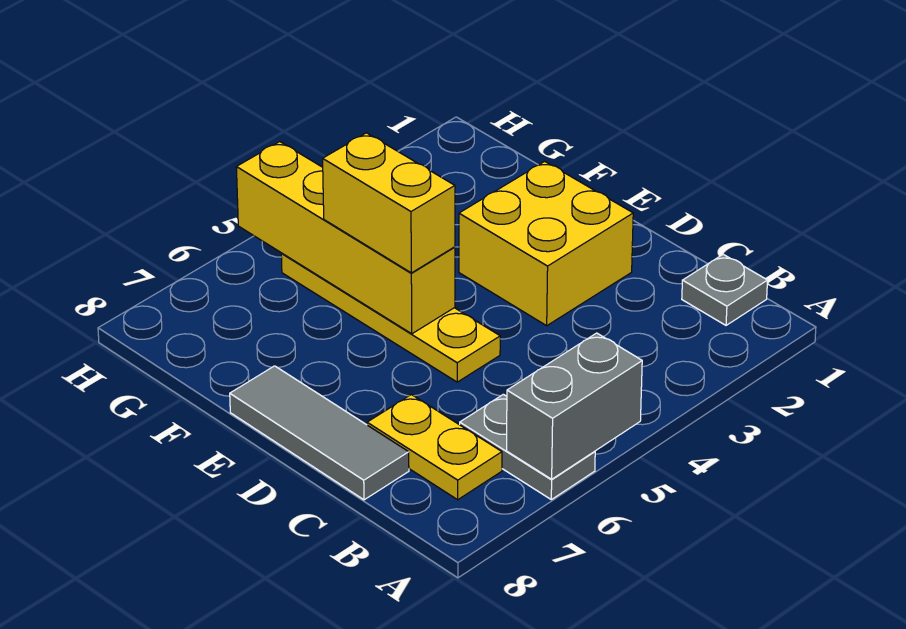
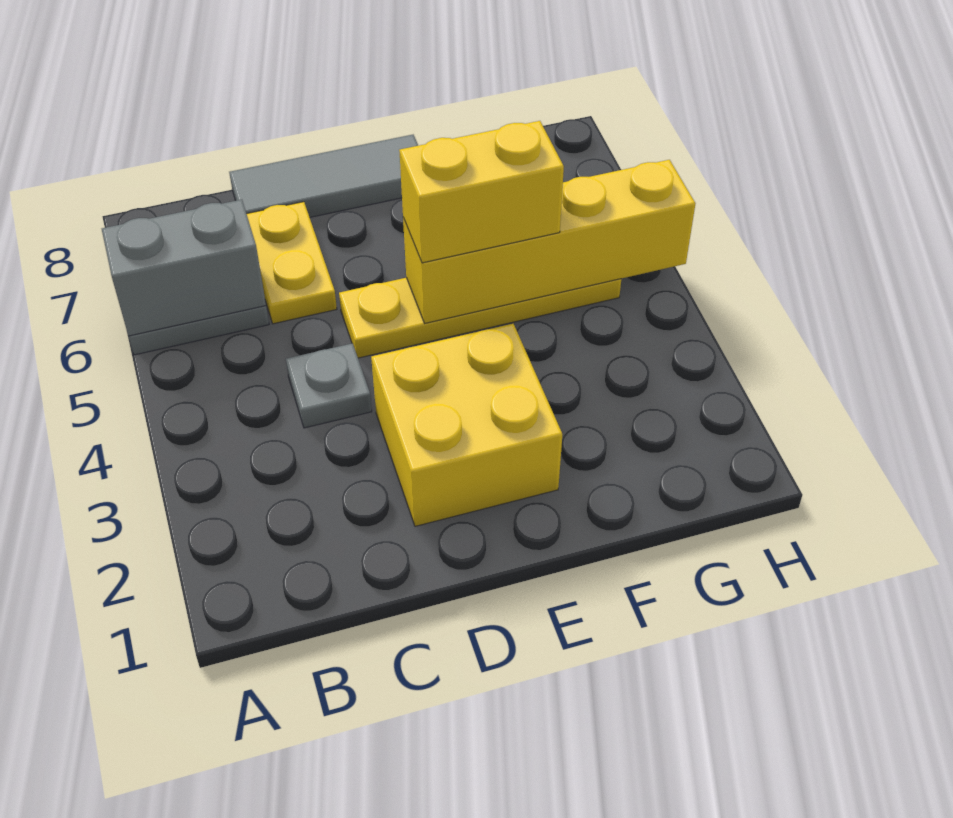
grey brick A5:A6 level 2 -> grey brick A6:B6 level 2
grey plate B1 level 1 -> grey plate C4 level 1
yellow plate B7:C7 level 1 -> yellow plate C6:C7 level 1

